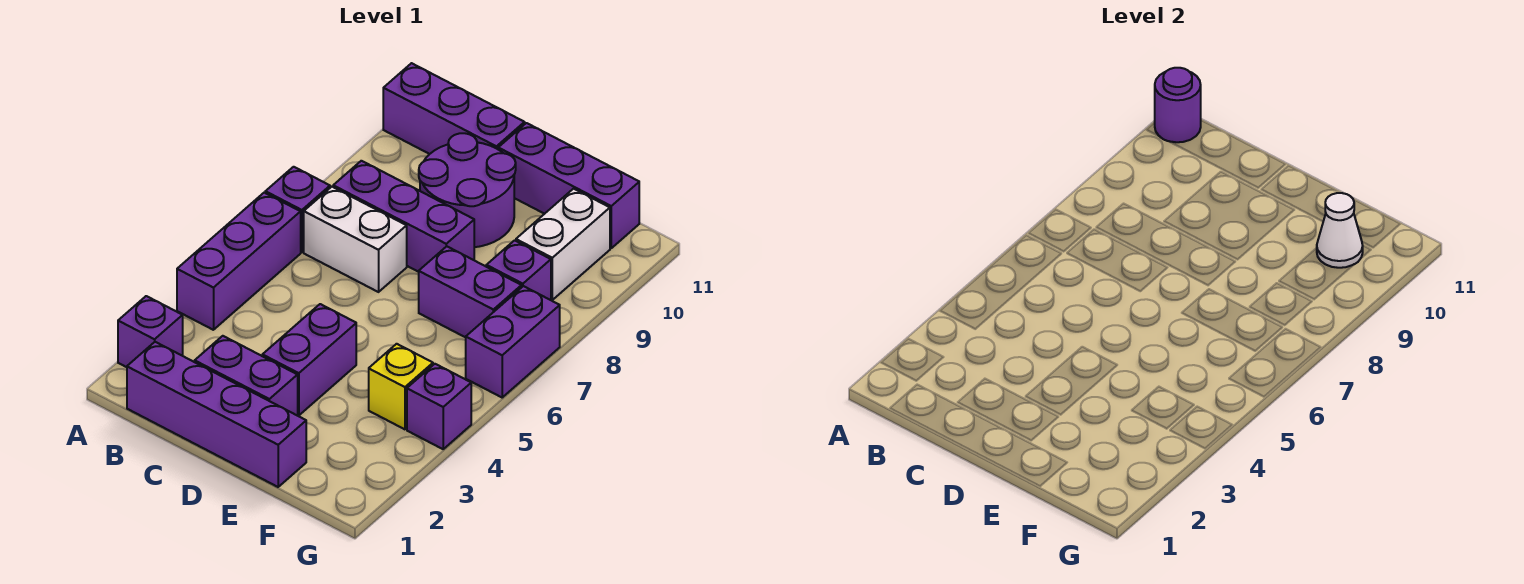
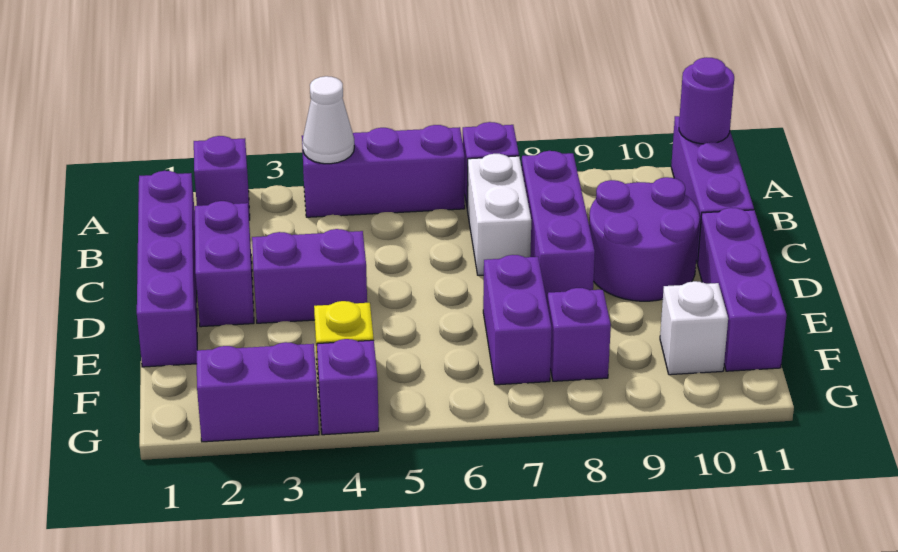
white brick F9:F10 level 1 -> white brick F10 level 1
white cone F10 level 2 -> white cone A4 level 2
purple brick G6:G7 level 1 -> purple brick G2:G3 level 1

